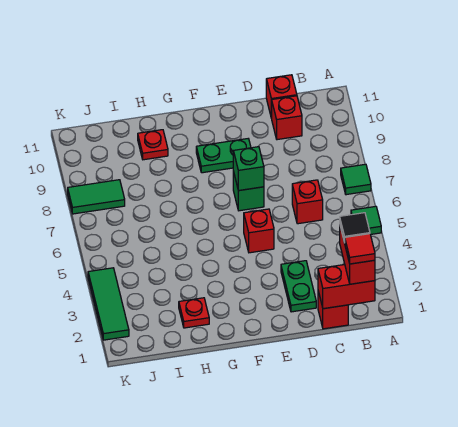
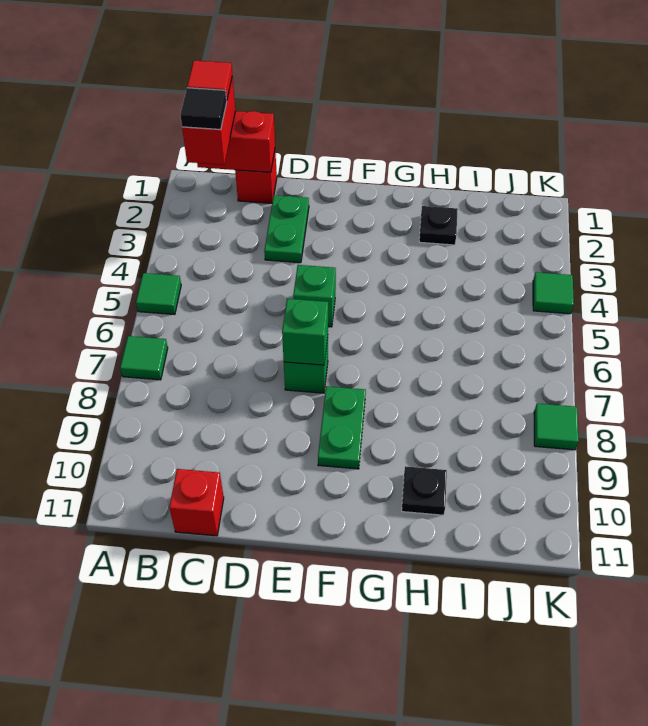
red brick C6 level 1 -> none
red brick C10 level 1 -> none
red brick E5 level 1 -> green brick E5 level 1
green plate E9:F9 level 1 -> green plate F8:F9 level 1
red plate H2 level 1 -> black plate H2 level 1
red plate H10 level 1 -> black plate H10 level 1
green tile J8:K8 level 1 -> green tile K8 level 1
green tile K2:K4 level 1 -> green tile K4 level 1

